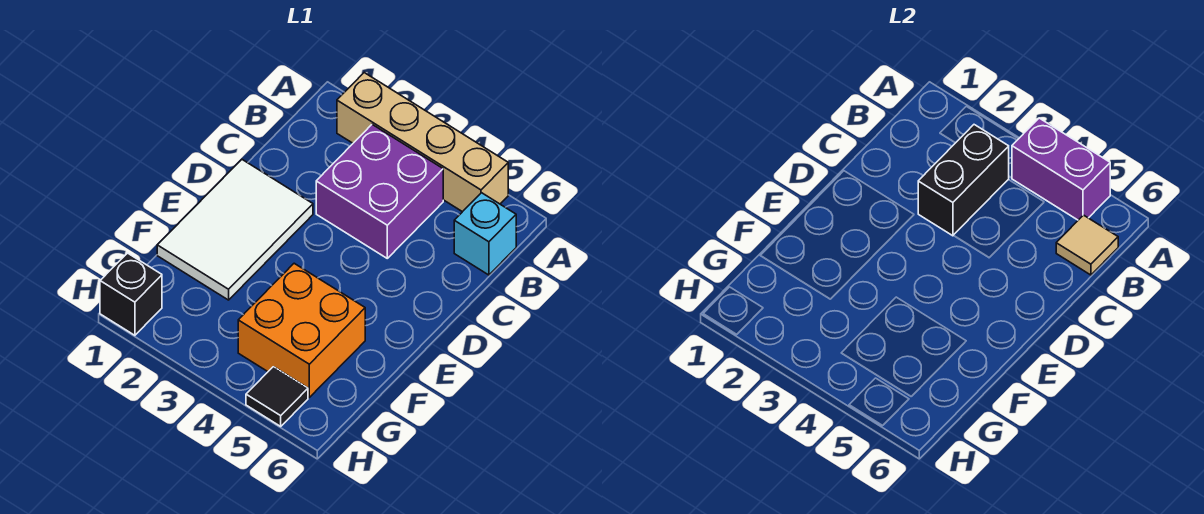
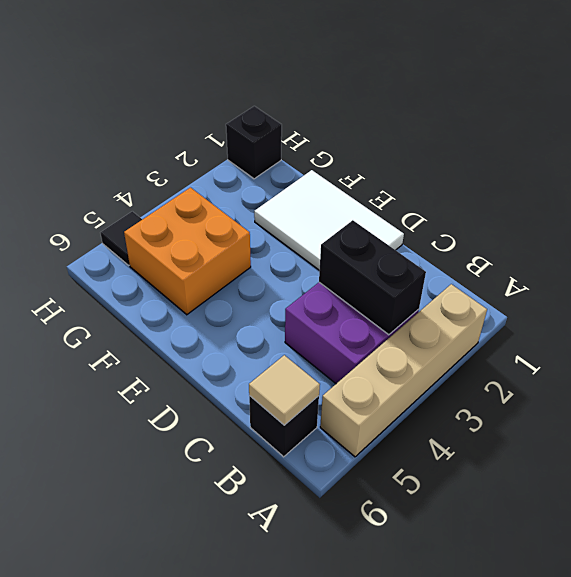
purple brick A4:A5 level 2 -> none
cyan brick B6 level 1 -> black brick B6 level 1

